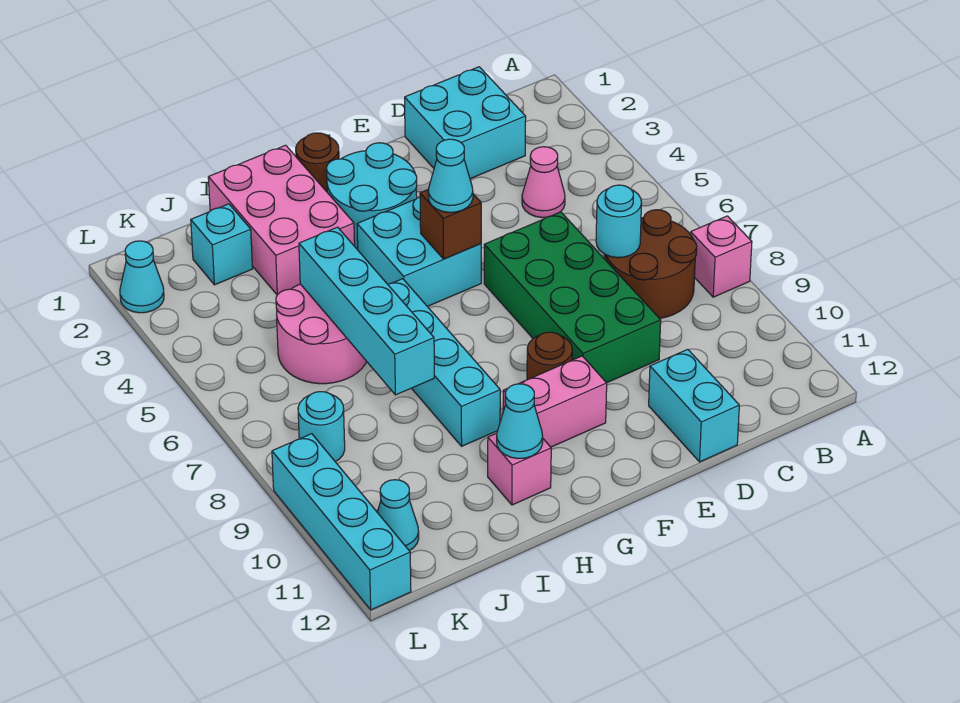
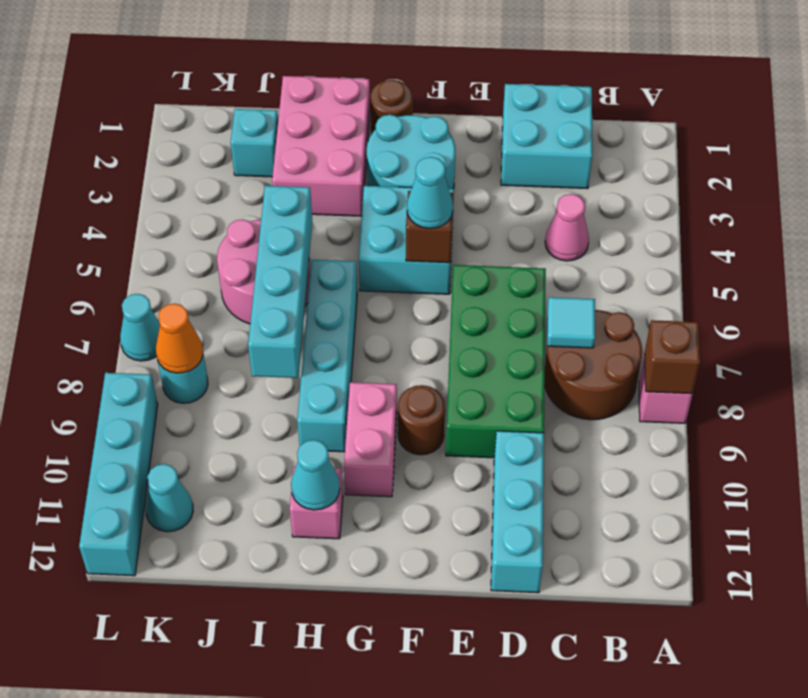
none -> brown brick A8 level 2
cyan round brick C7 level 2 -> cyan tile C7 level 2
cyan brick D11:D12 level 1 -> cyan brick D10:D12 level 1
pink brick F10:G10 level 1 -> pink brick G9:G10 level 1
none -> orange cone K8 level 2
cyan cone L2 level 1 -> cyan cone L7 level 1

